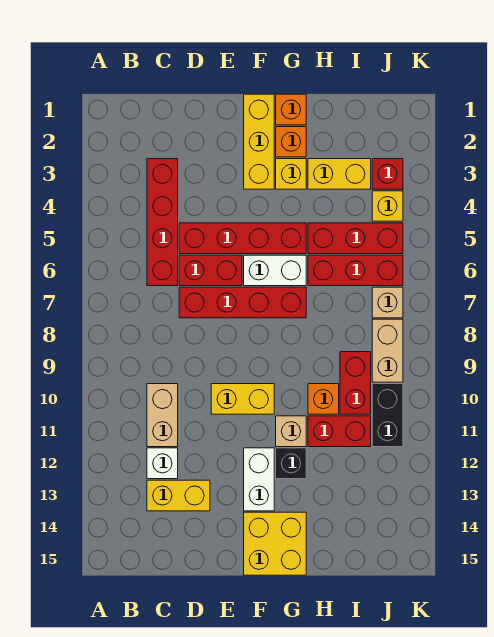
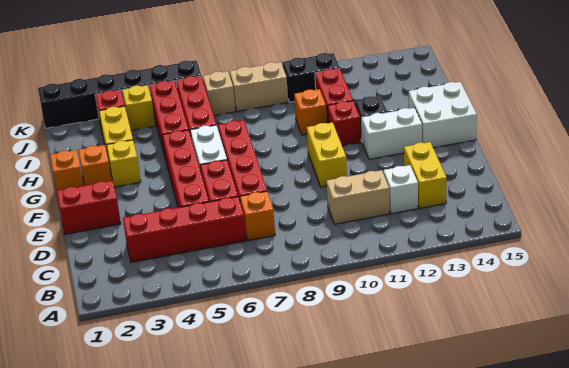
none -> orange brick C7 level 1
yellow brick F1:F3 level 1 -> none
yellow brick F14:G15 level 1 -> white brick F14:G15 level 1
tan brick G11 level 1 -> red brick G11 level 1
red brick I9:I10 level 1 -> red brick E1:E2 level 1
none -> black brick K1:K6 level 1

